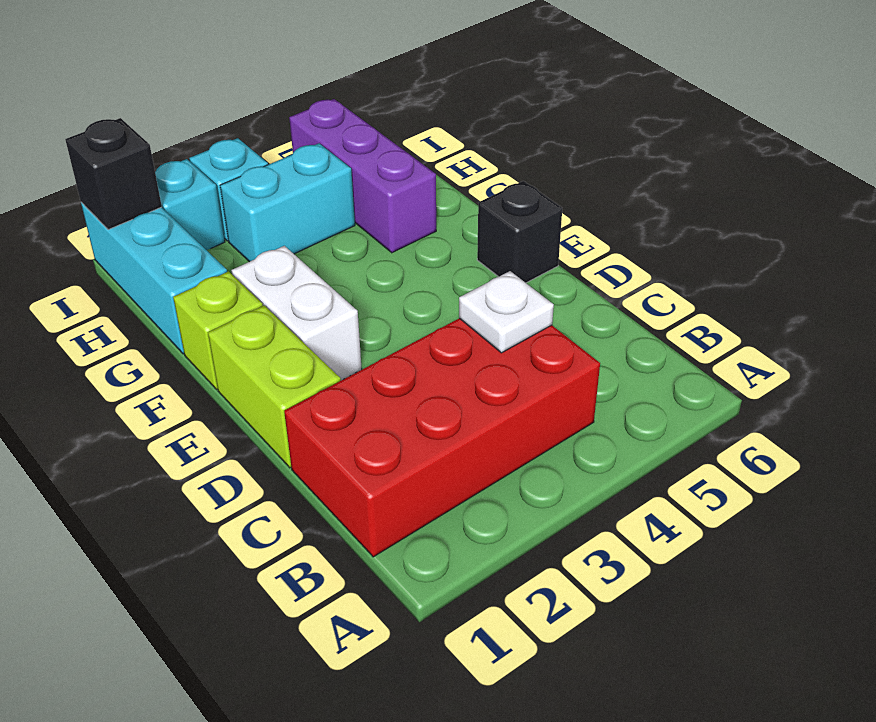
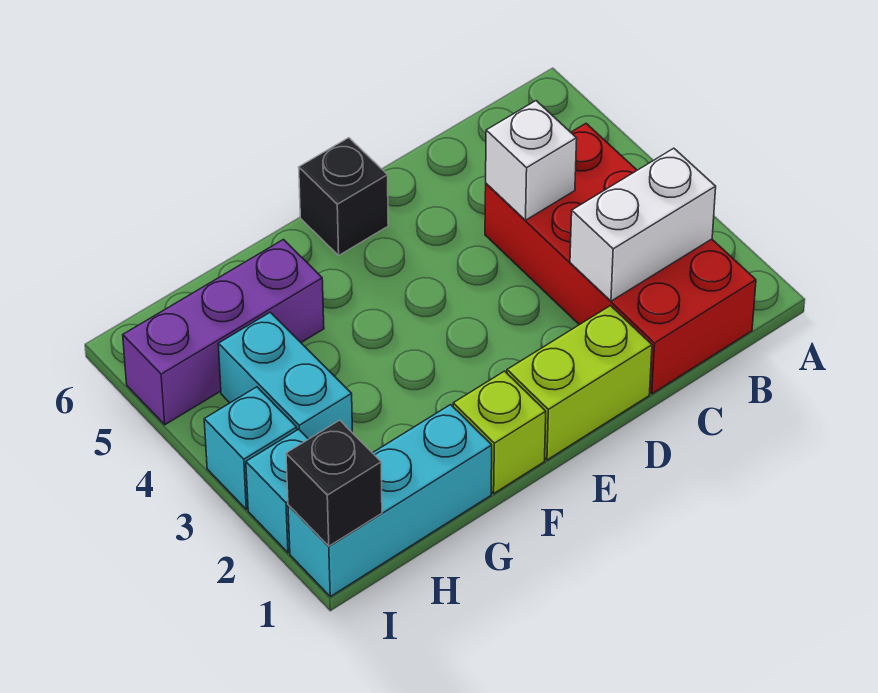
white plate C4 level 2 -> white brick C4 level 2
white brick E2:F2 level 1 -> white brick B2:C2 level 2

